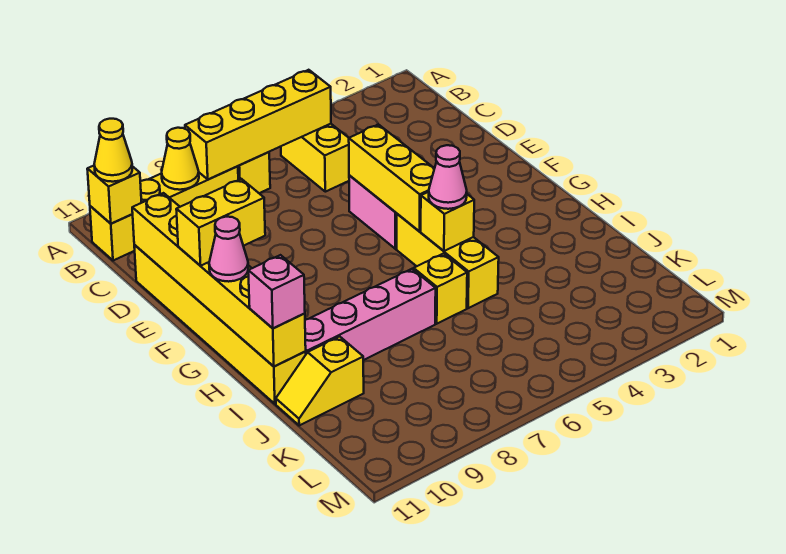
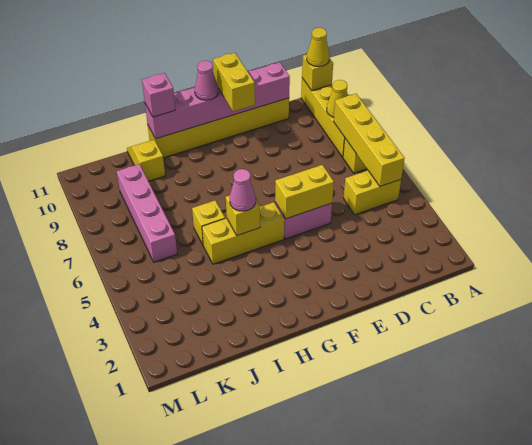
yellow brick D11:I11 level 2 -> pink brick D11:I11 level 2
yellow brick E5:G5 level 2 -> yellow brick E5:F5 level 2
pink brick I7:I10 level 1 -> pink brick K6:K9 level 1

